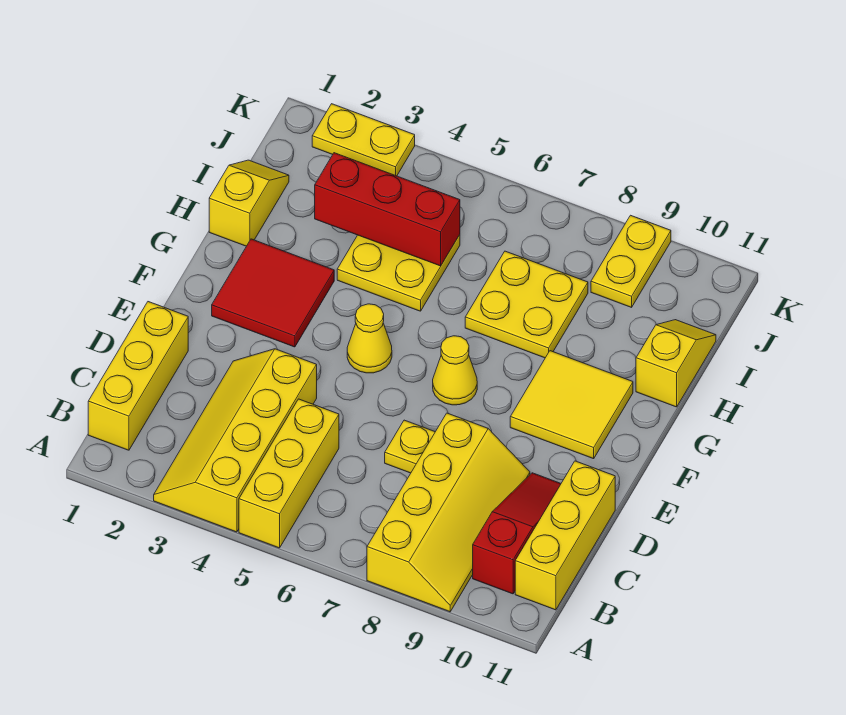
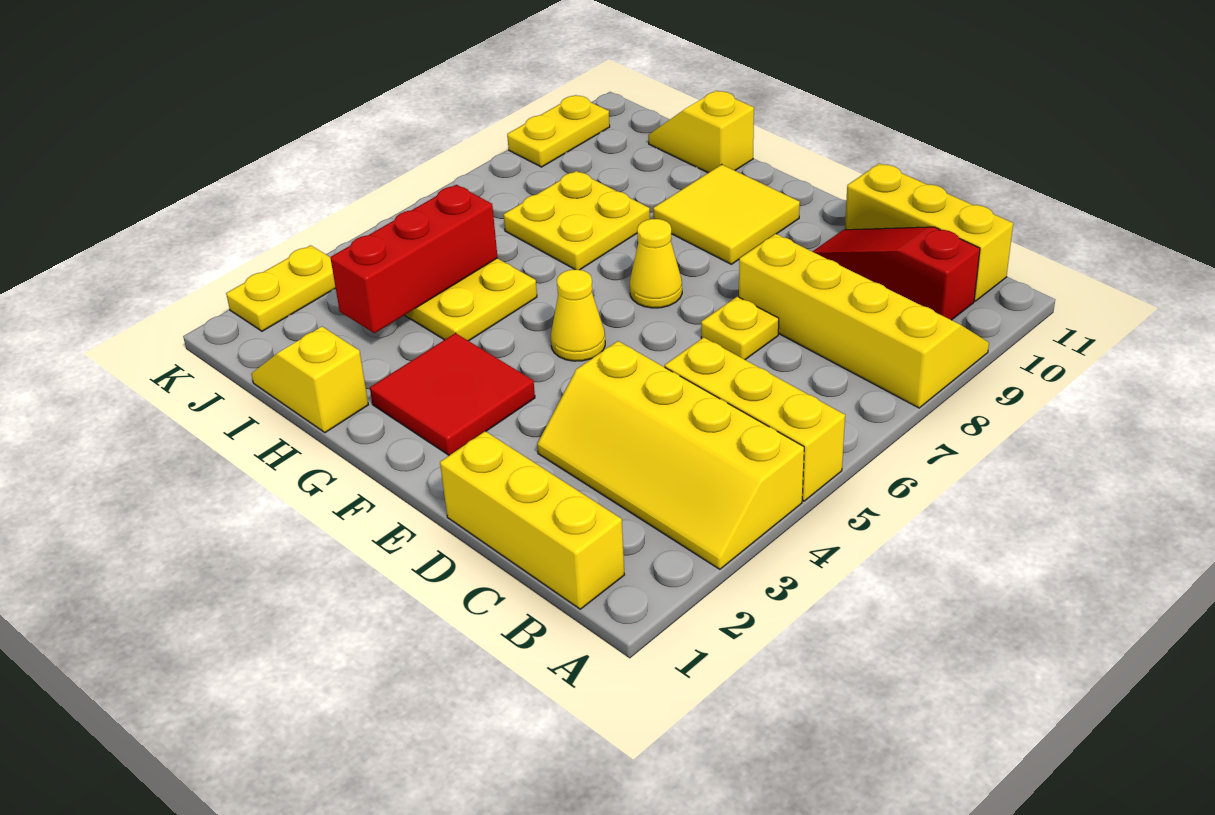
yellow plate J9:K9 level 1 -> yellow plate K9:K10 level 1

